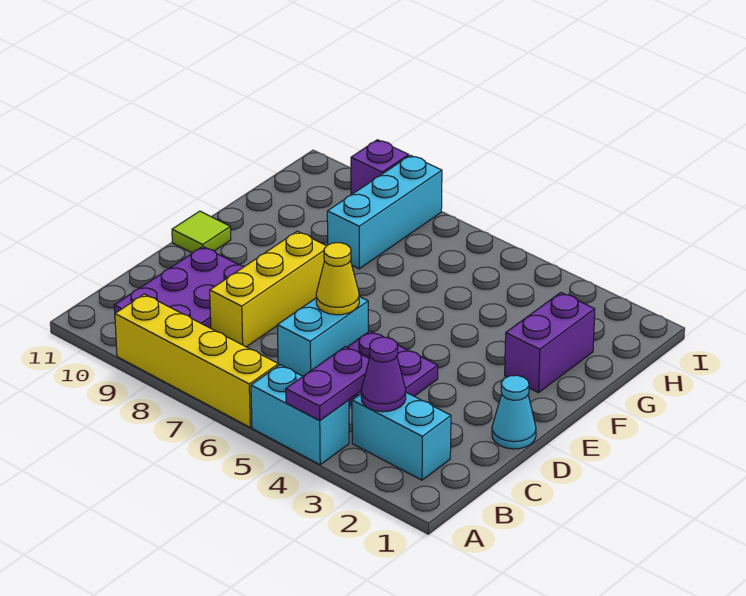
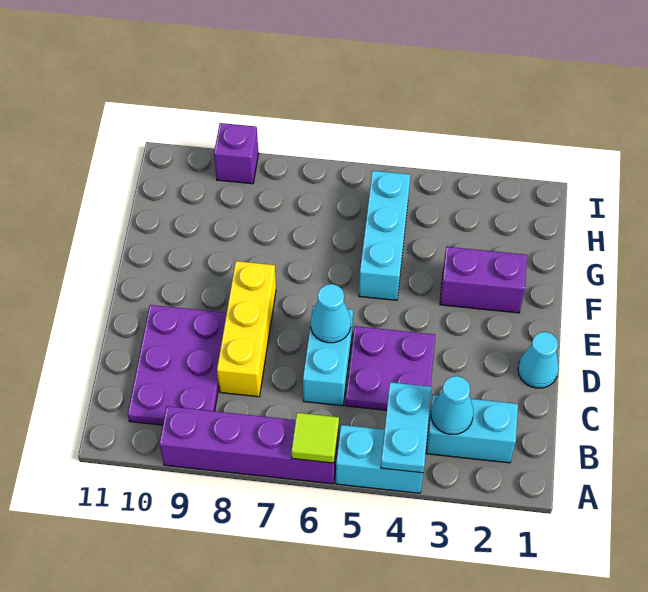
purple plate A4:B4 level 2 -> cyan plate A4:B4 level 2
yellow brick A6:A9 level 1 -> purple brick A6:A9 level 1
purple cone B3 level 2 -> cyan cone B3 level 2
yellow cone D6 level 2 -> cyan cone D6 level 2
lime tile E11 level 1 -> lime tile A6 level 2
purple brick F2:G2 level 1 -> purple brick F2:F3 level 1
cyan brick G8:I8 level 1 -> cyan brick F5:H5 level 1

